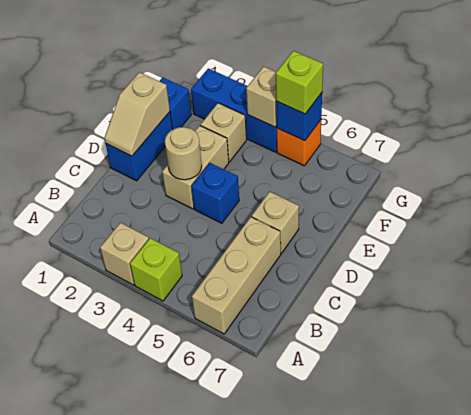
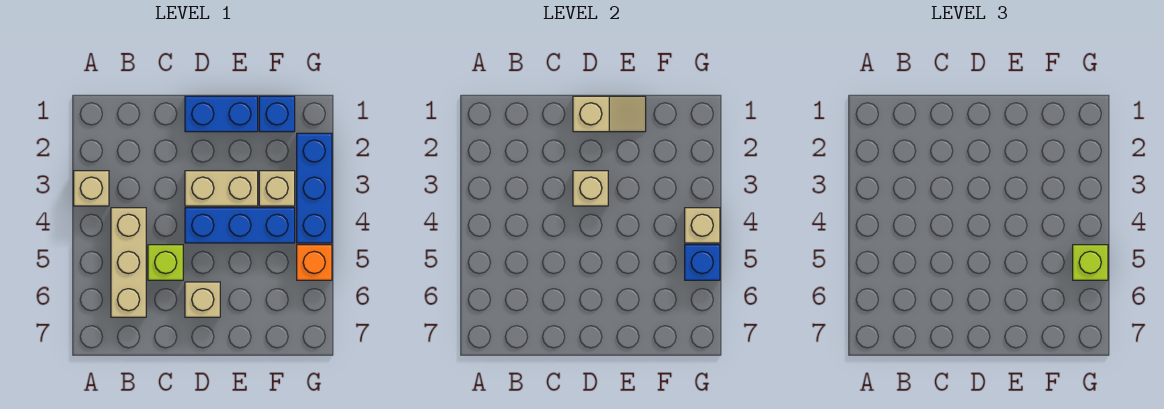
lime brick A4 level 1 -> lime brick C5 level 1
tan brick A6:C6 level 1 -> tan brick B4:B6 level 1
tan slope D1:E1 level 2 top E -> tan slope D1:E1 level 2 top D
tan round brick D3 level 2 -> tan brick D3 level 2
blue brick D4 level 1 -> blue brick D4:F4 level 1

